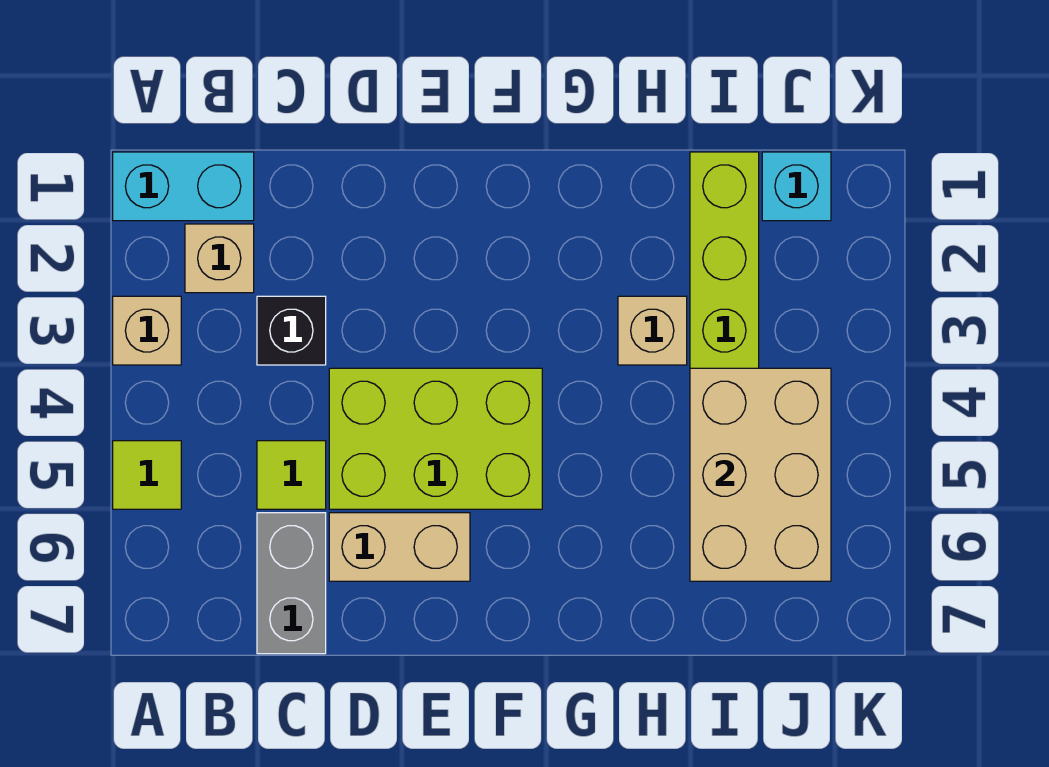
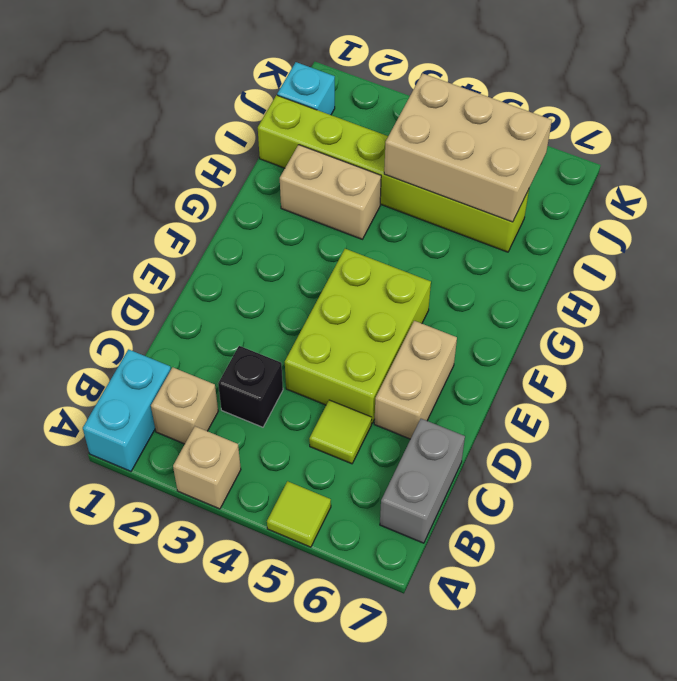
grey brick C6:C7 level 1 -> grey brick B7:C7 level 1
tan brick H3 level 1 -> tan brick H2:H3 level 1

